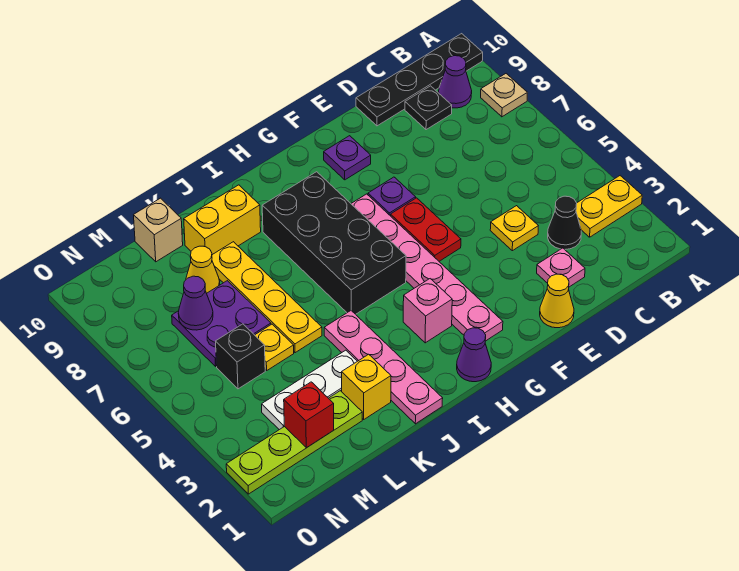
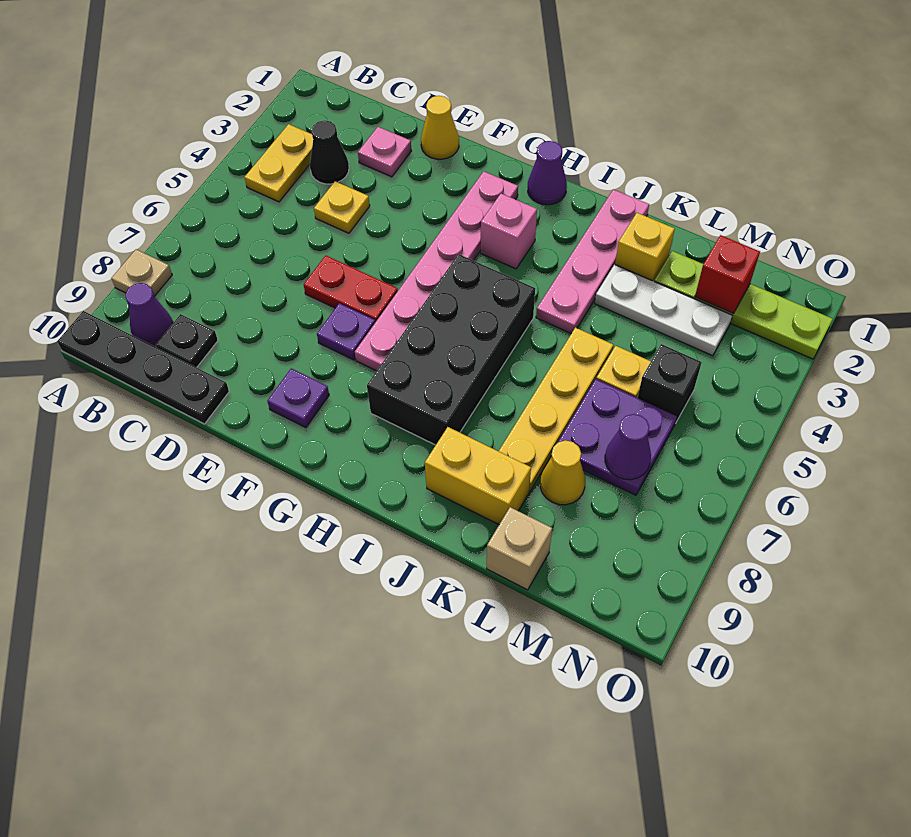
yellow plate A3:B3 level 1 -> yellow plate B3:B4 level 1
red plate F5:F6 level 1 -> red plate E6:F6 level 1

